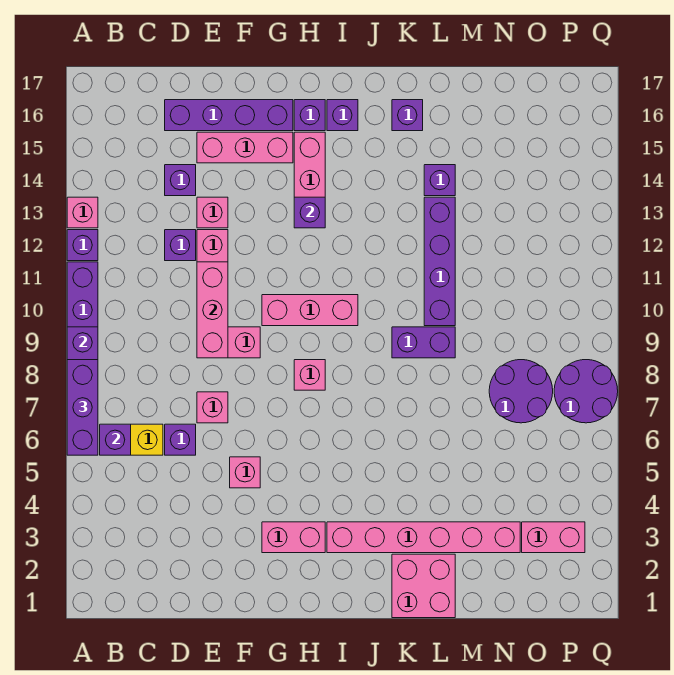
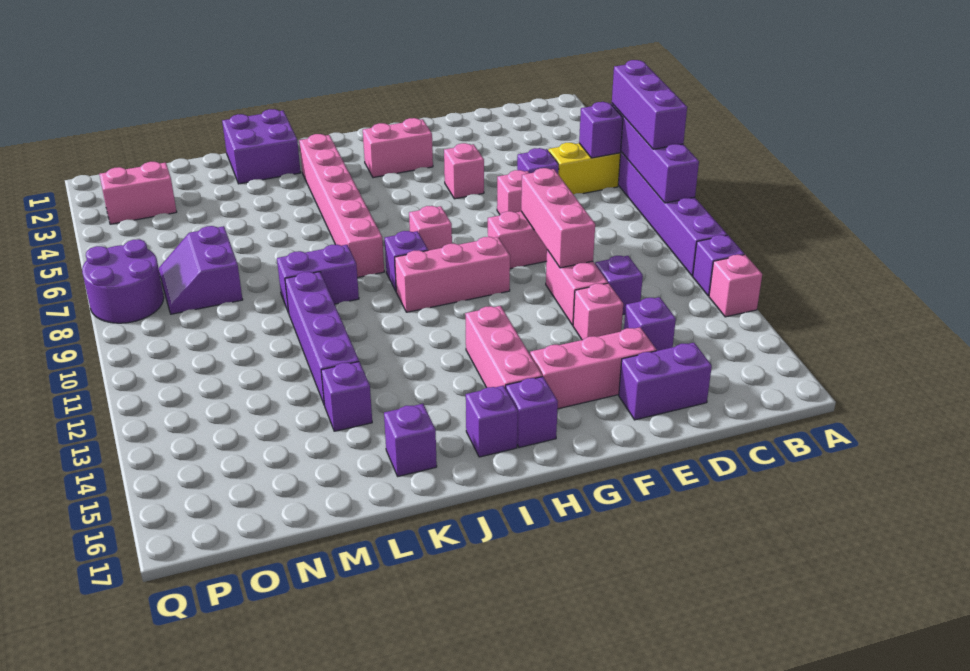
purple brick D16:G16 level 1 -> purple brick D16:E16 level 1
purple brick H13 level 2 -> purple brick I9 level 1
pink brick I3:N3 level 1 -> pink brick J3:J8 level 1
pink brick K1:L2 level 1 -> purple brick K1:L2 level 1
purple round brick N7:O8 level 1 -> purple slope N7:O8 level 1 top N

